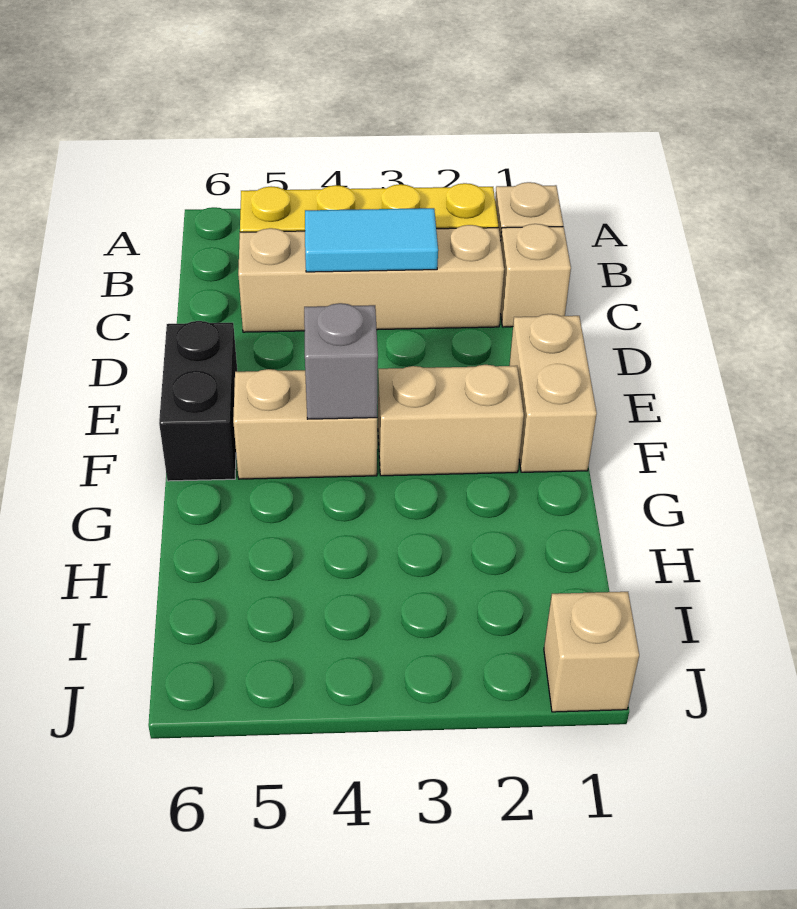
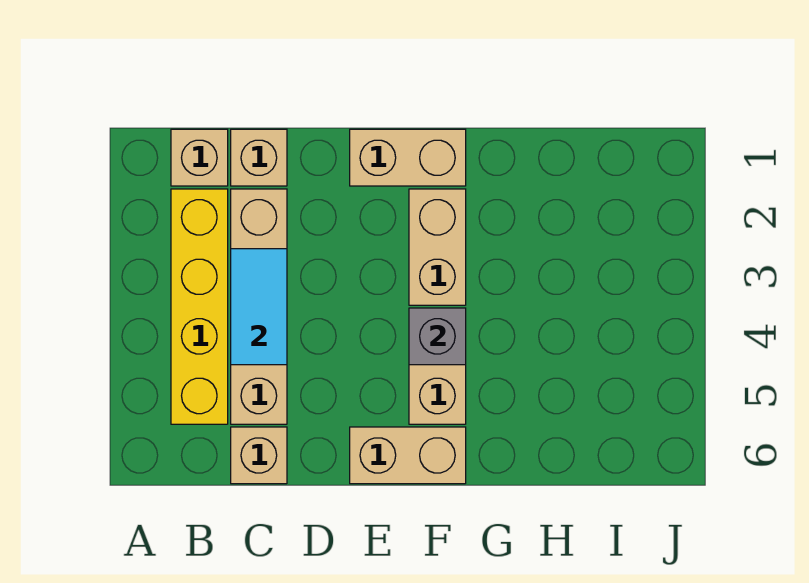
black brick E6:F6 level 1 -> tan brick E6:F6 level 1
tan brick J1 level 1 -> tan brick C6 level 1

